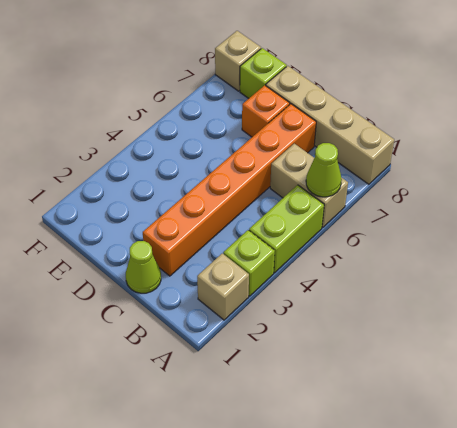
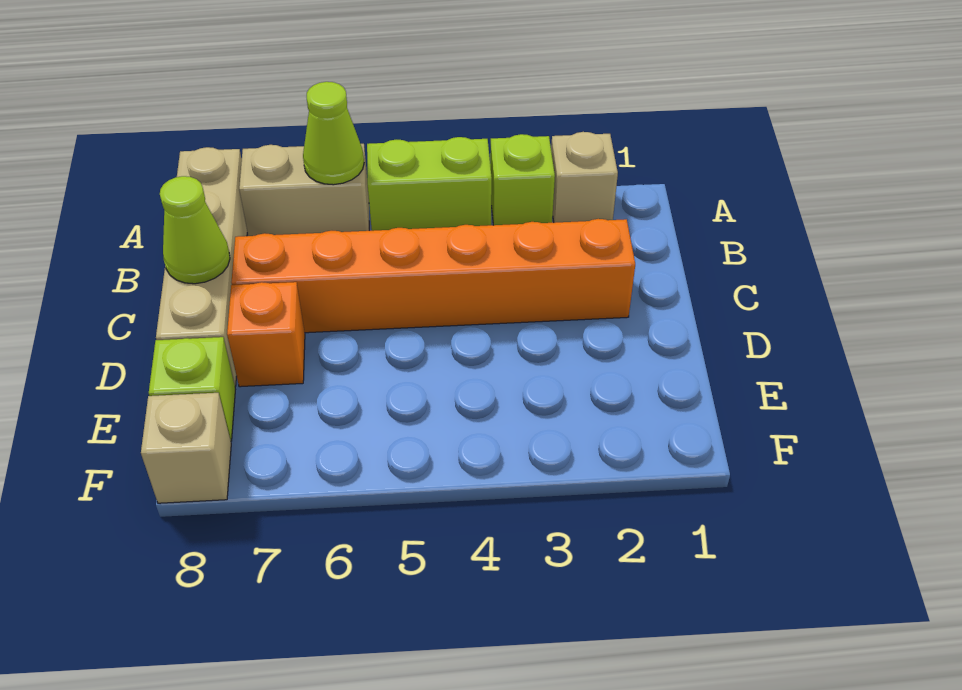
tan brick A6:B6 level 1 -> tan brick A6:A7 level 1
lime cone C1 level 1 -> lime cone C8 level 2

